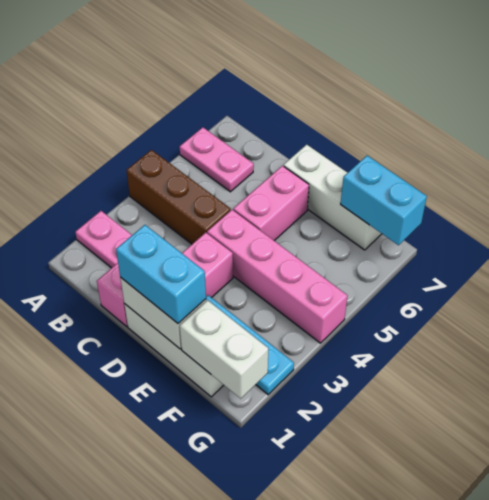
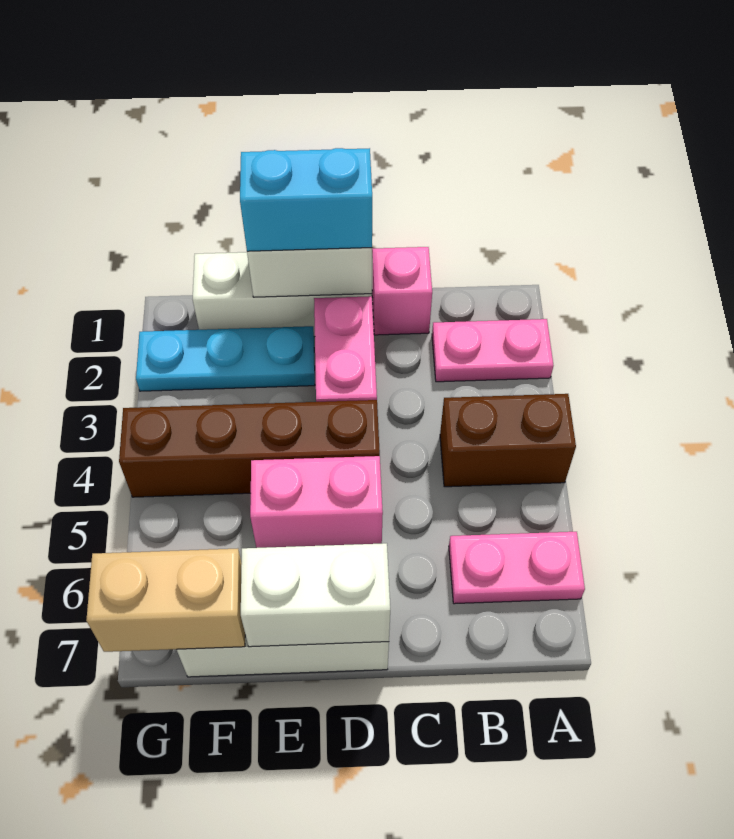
brown brick A4:C4 level 1 -> brown brick A4:B4 level 1
pink brick D4:G4 level 1 -> brown brick D4:G4 level 1
pink brick D5:D6 level 1 -> pink brick D5:E5 level 1
white brick F1:G1 level 2 -> white brick D7:E7 level 2
cyan brick F7:G7 level 2 -> tan brick F7:G7 level 2

